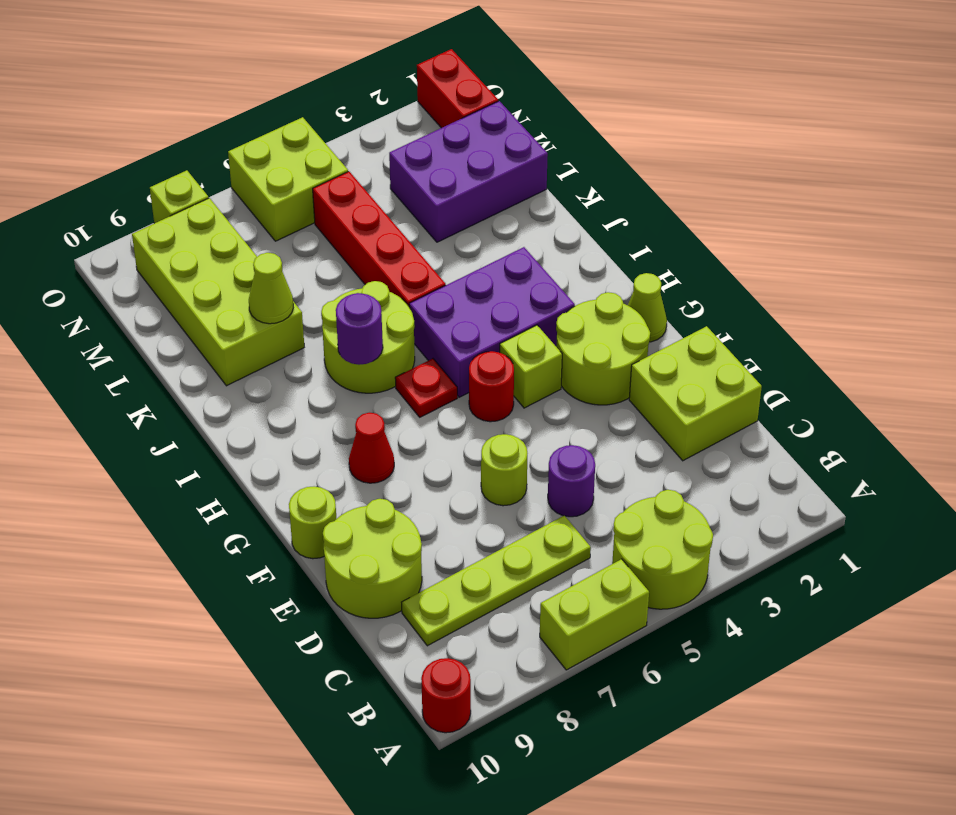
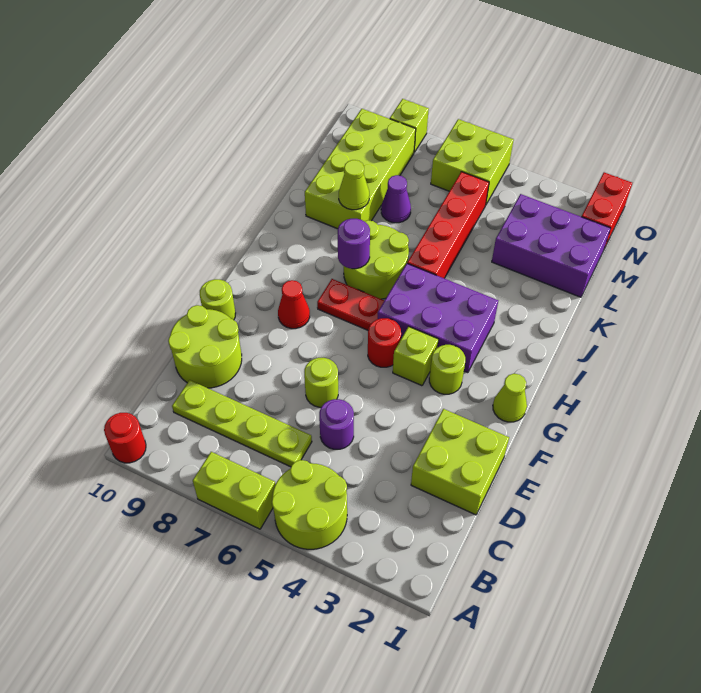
lime round brick F2:G3 level 1 -> lime round brick G3 level 1
red plate H6 level 1 -> red plate H6:H7 level 1
none -> purple cone L7 level 1

